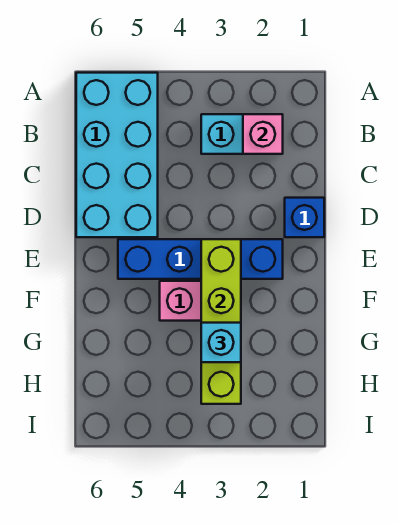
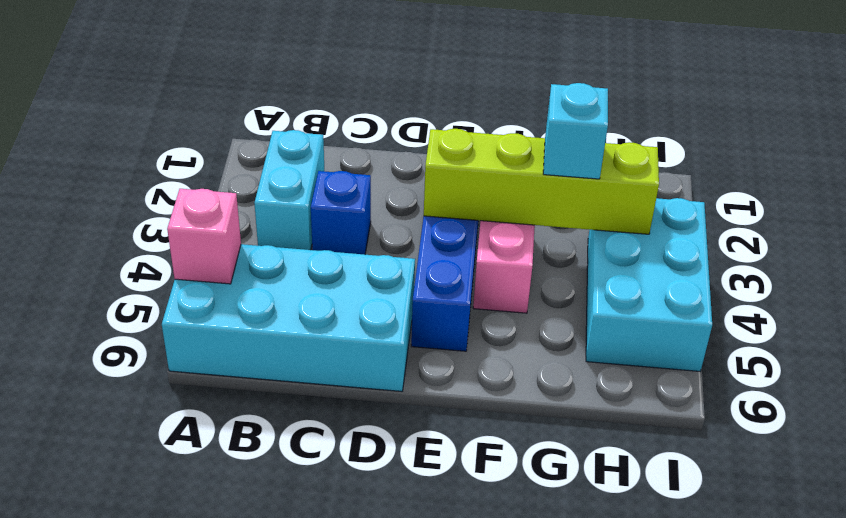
pink brick B2 level 2 -> pink brick A5 level 2
blue brick D1 level 1 -> blue brick C3 level 1
none -> cyan brick H3:I5 level 1

